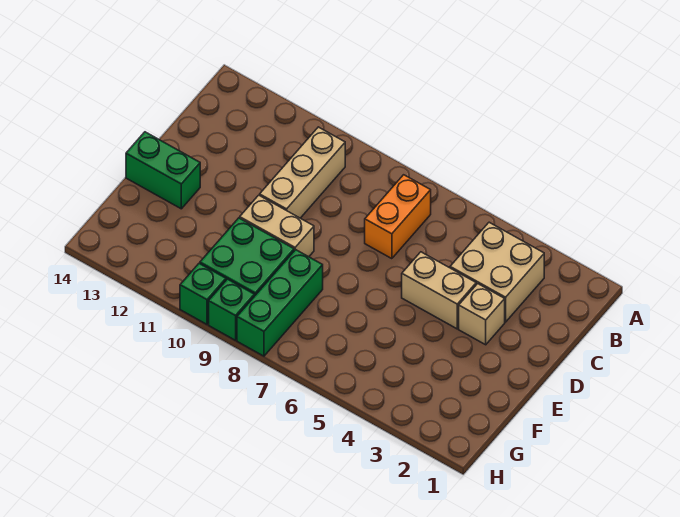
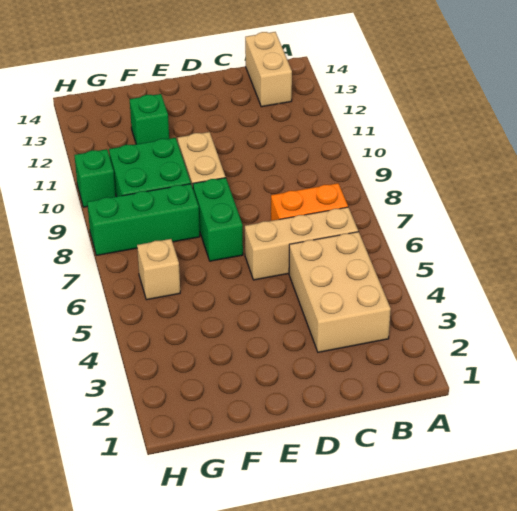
tan brick B3:C4 level 1 -> tan brick B3:C5 level 1
tan brick B10:D10 level 1 -> tan brick B6:D6 level 1
tan brick D3 level 1 -> tan brick G6 level 1
tan brick D4:D5 level 1 -> tan brick B13:B14 level 1
green brick E13:E14 level 1 -> green brick E7:E8 level 1
green brick H9 level 1 -> green brick F12 level 1

